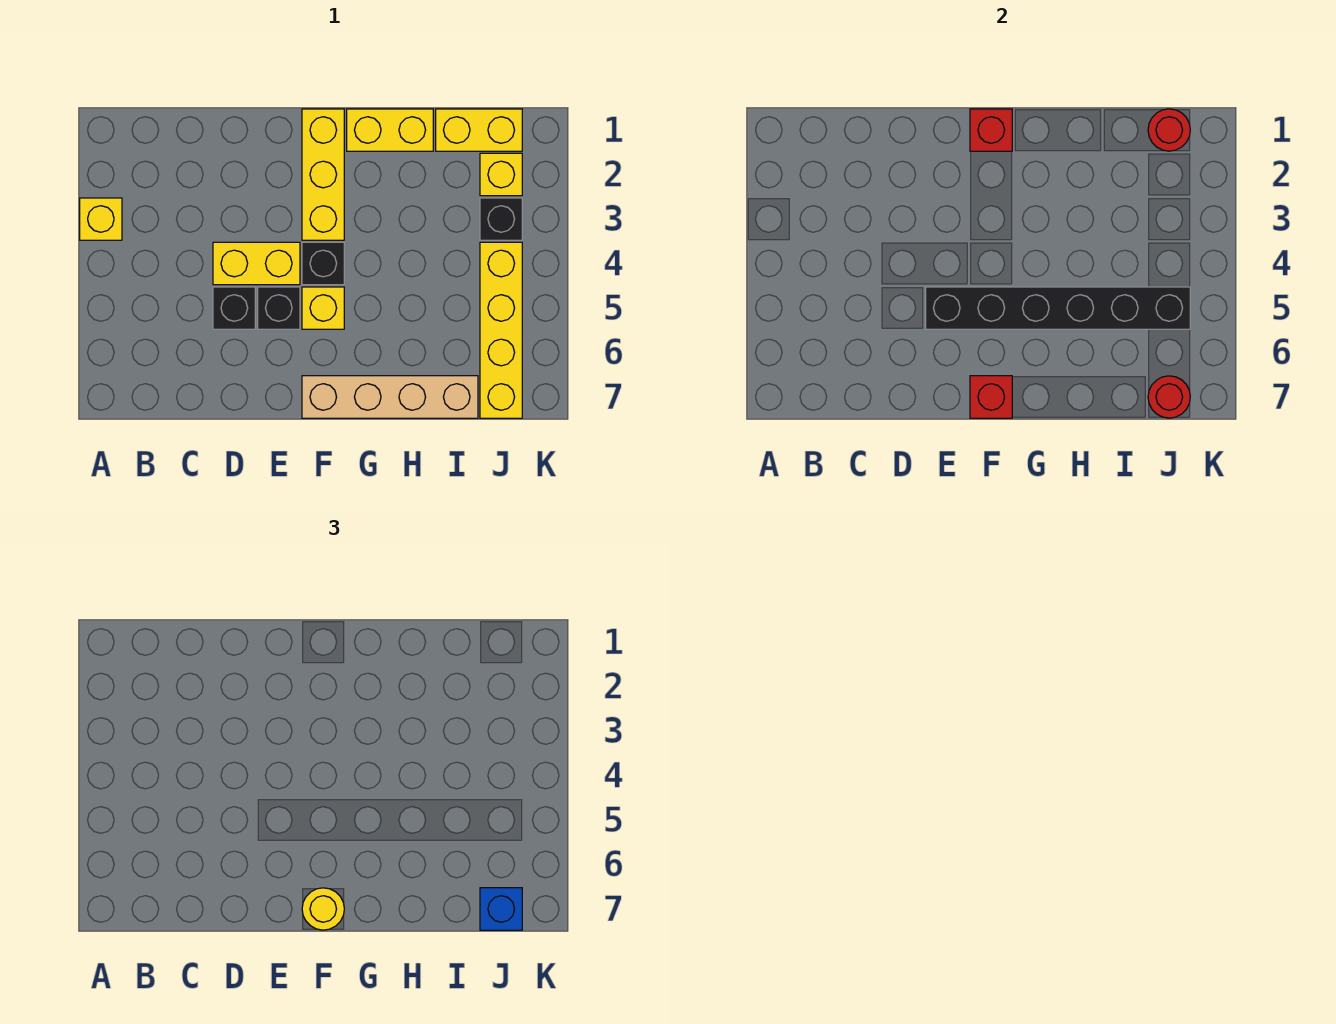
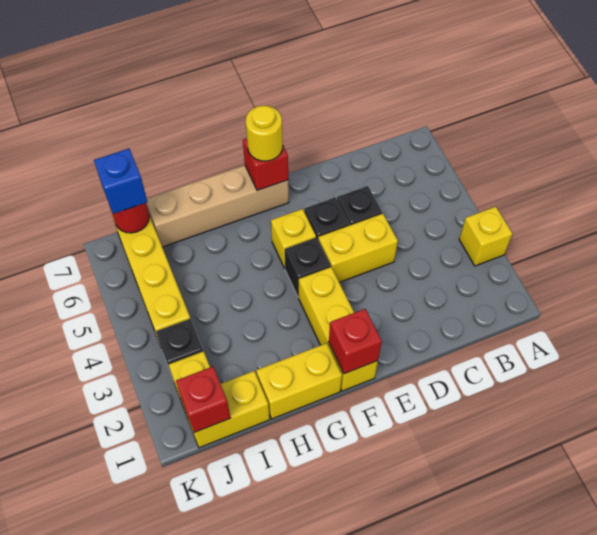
black brick E5:J5 level 2 -> none
red round brick J1 level 2 -> red brick J1 level 2

